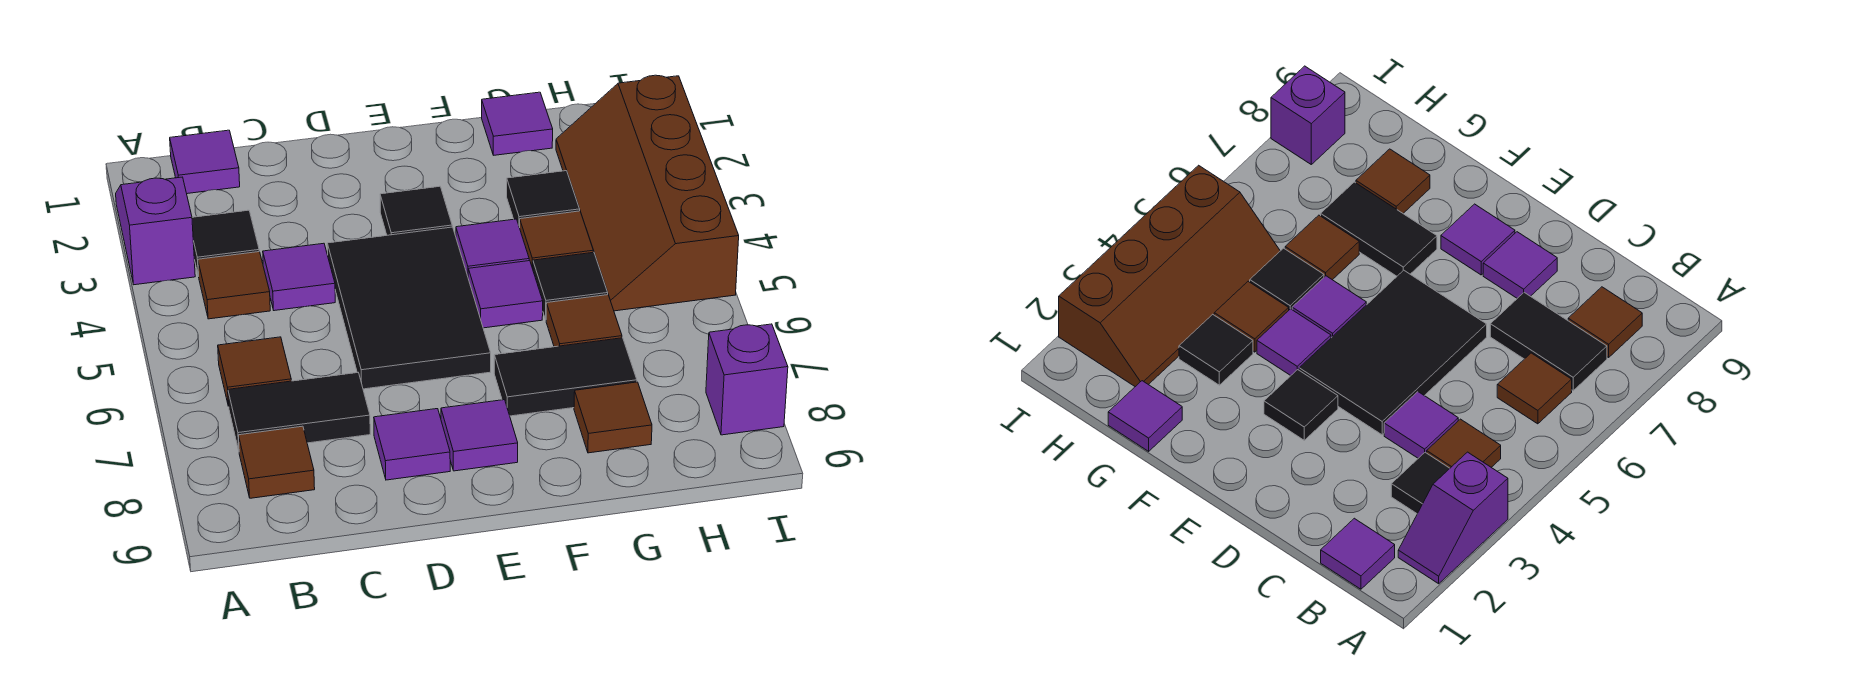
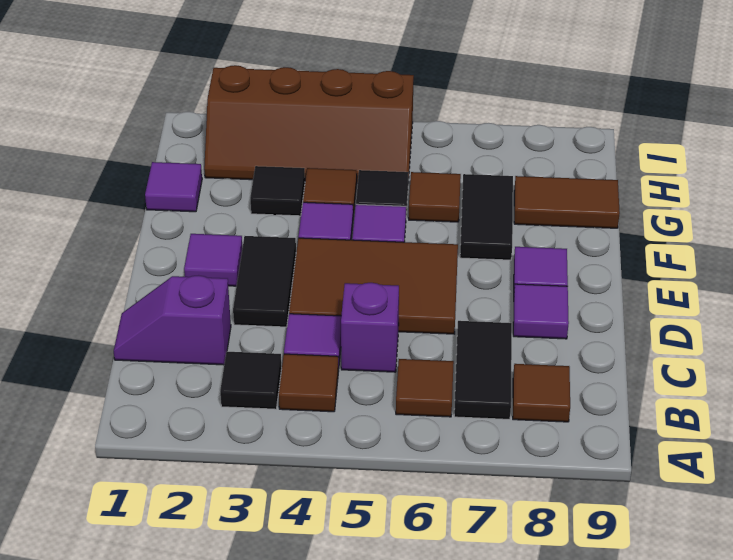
purple slope A2:A3 level 1 top 3 -> purple slope C1:C2 level 1 top 2
purple tile B1 level 1 -> purple tile E2 level 1
black tile D4:E6 level 1 -> brown tile D4:E6 level 1
black tile E3 level 1 -> black tile D3:E3 level 1
brown tile G8 level 1 -> brown tile G8:G9 level 1
purple brick I8 level 1 -> purple brick C5 level 1

